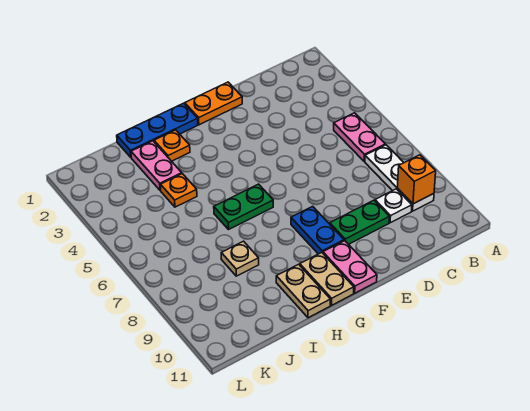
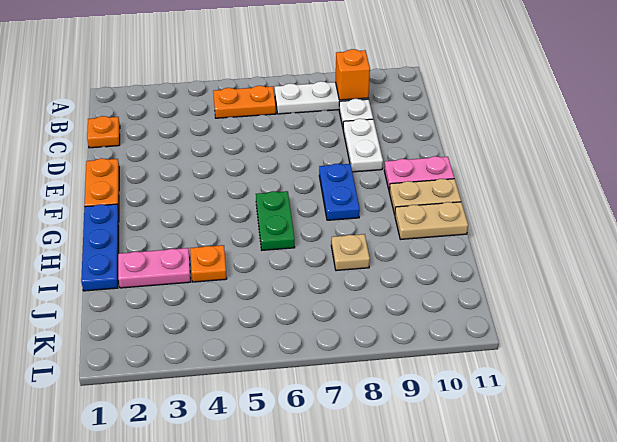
pink plate B5:B6 level 1 -> orange plate B5:B6 level 1
green plate D9:E9 level 1 -> white plate D9:E9 level 1
blue plate F8:F9 level 1 -> blue plate F8:G8 level 1
orange plate H2 level 1 -> orange plate C1 level 1

